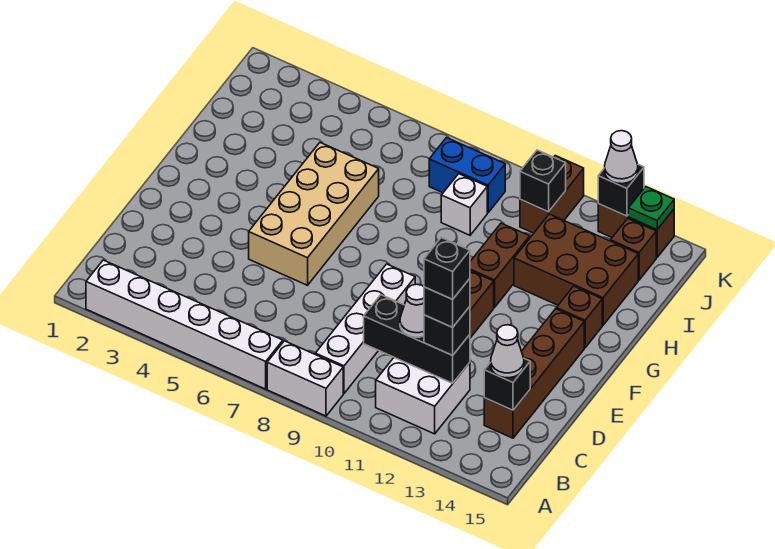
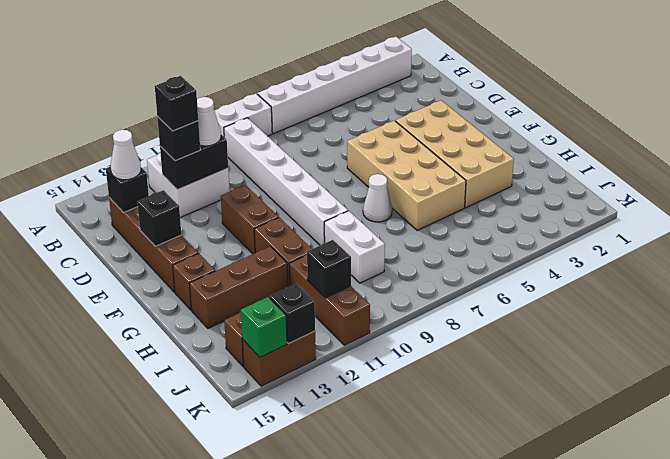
white brick B9:E9 level 1 -> white brick B9:G9 level 1
black brick C10:C12 level 2 -> black brick C11:C12 level 2
black brick C12 level 5 -> black brick E14 level 2
none -> tan brick E3:H4 level 1
brown brick H12:I14 level 1 -> brown brick H12:H14 level 1
white brick I9 level 1 -> white brick H9:I9 level 1
blue brick J8:J9 level 1 -> none
brown brick J11:K11 level 1 -> brown brick I11:K11 level 1
white cone K13 level 3 -> white cone G7 level 1
green plate K14 level 2 -> green brick K14 level 2

